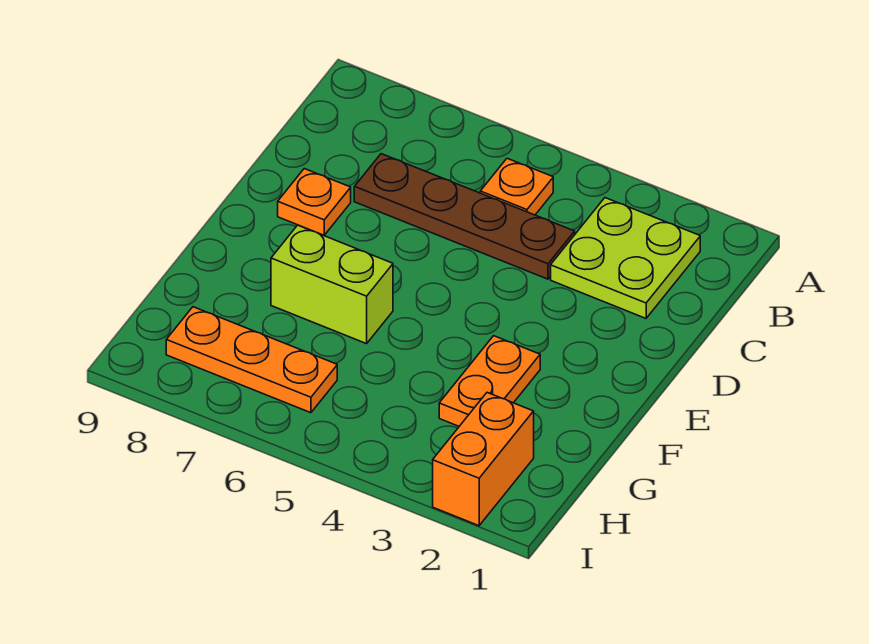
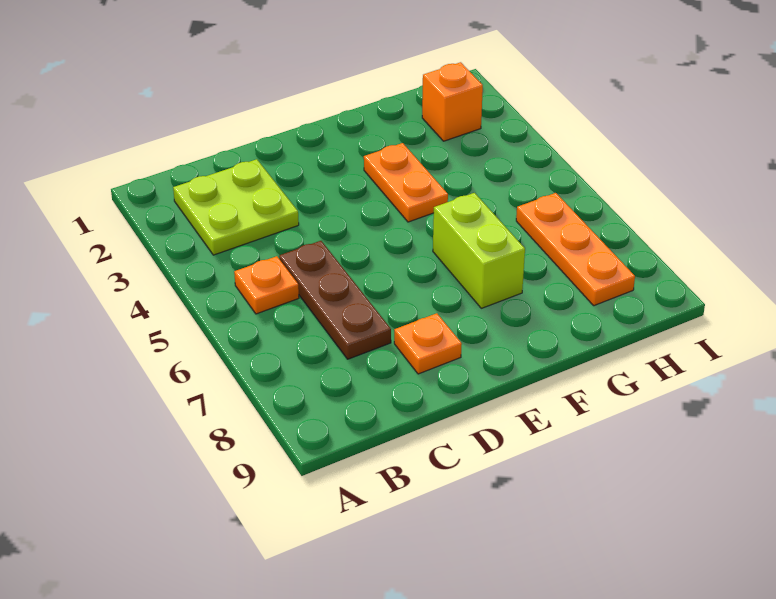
brown plate C4:C7 level 1 -> brown plate C5:C7 level 1
orange plate F3:G3 level 1 -> orange plate F3:F4 level 1
orange brick H2:I2 level 1 -> orange brick H2 level 1

